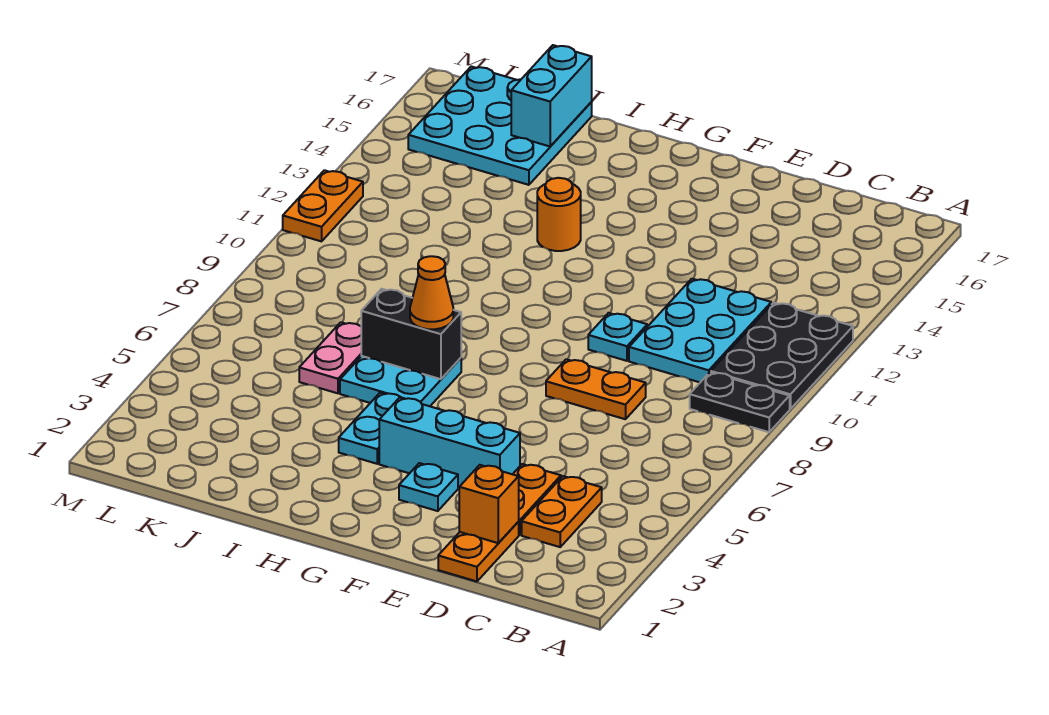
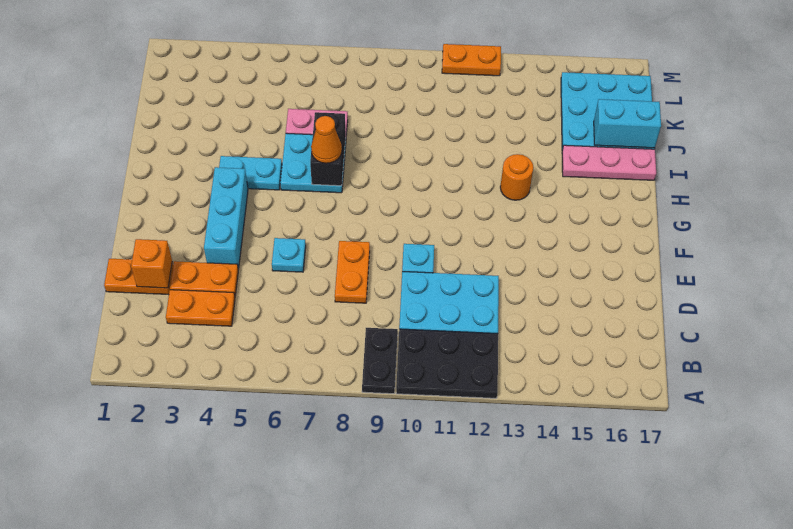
cyan plate F3 level 1 -> cyan plate E6 level 1
none -> pink plate I15:I17 level 1

